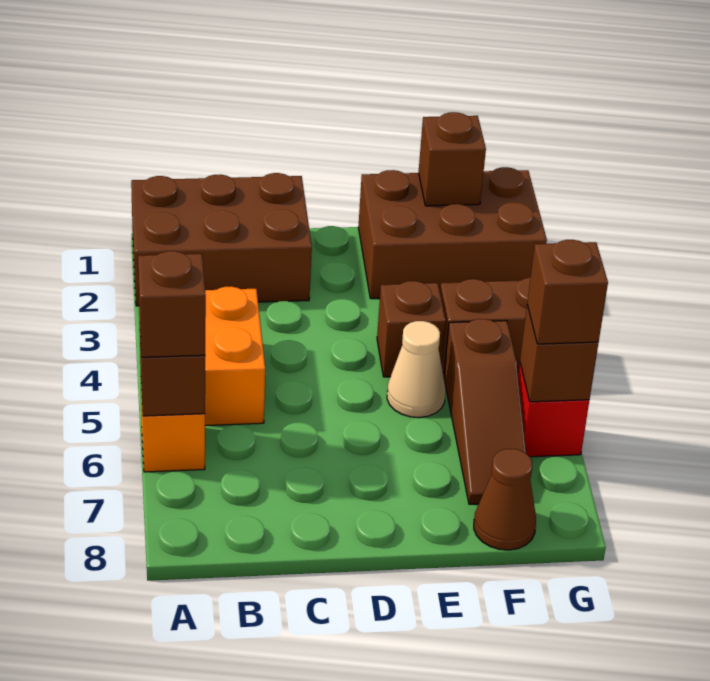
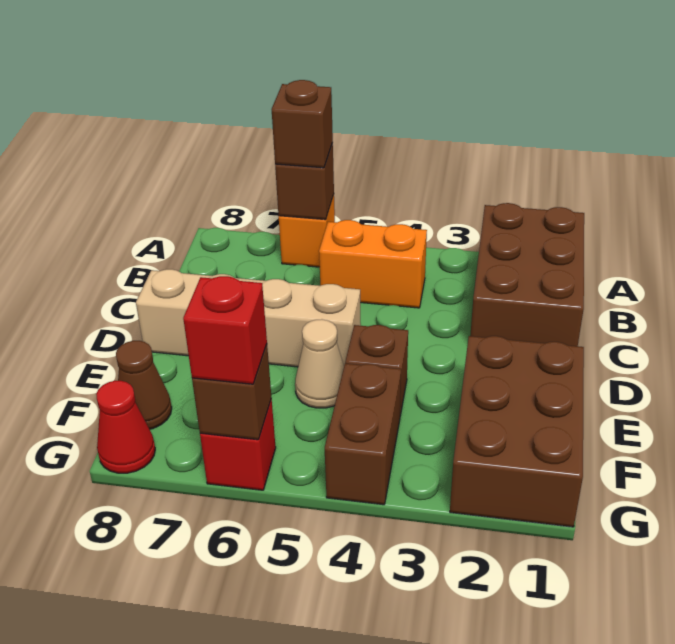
none -> tan brick D5:D8 level 1
brown brick F1 level 2 -> none
brown slope F5:F7 level 1 top 5 -> none
brown brick G6 level 3 -> red brick G6 level 3
none -> red cone G8 level 1

